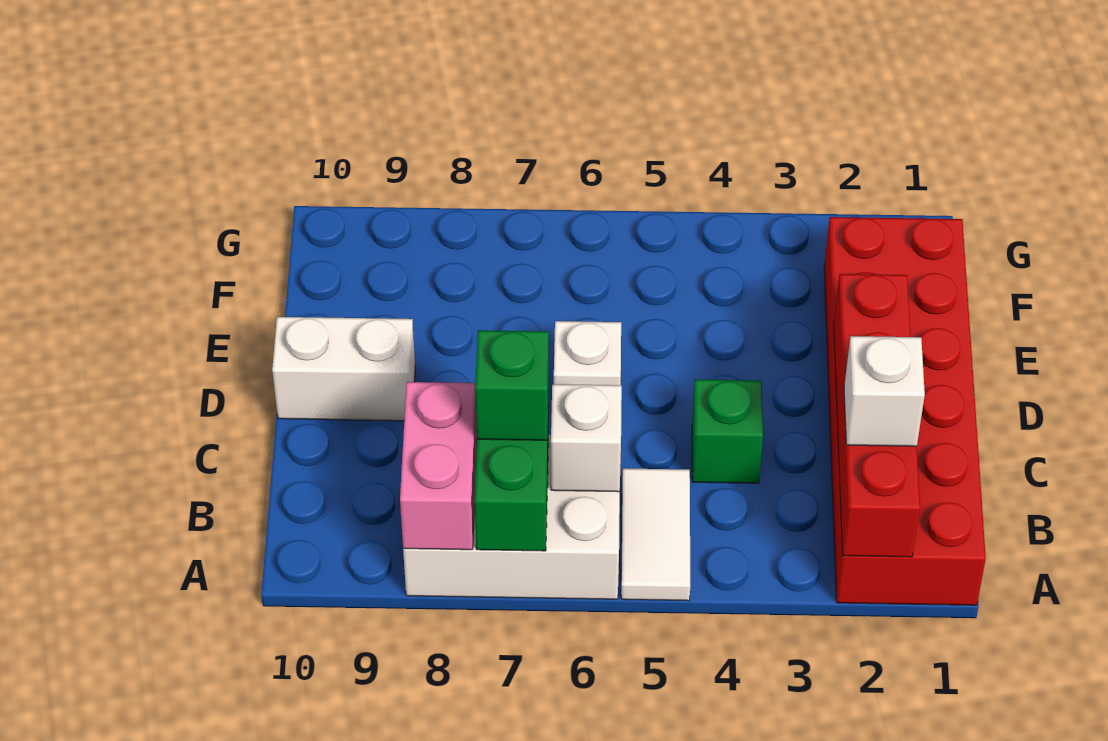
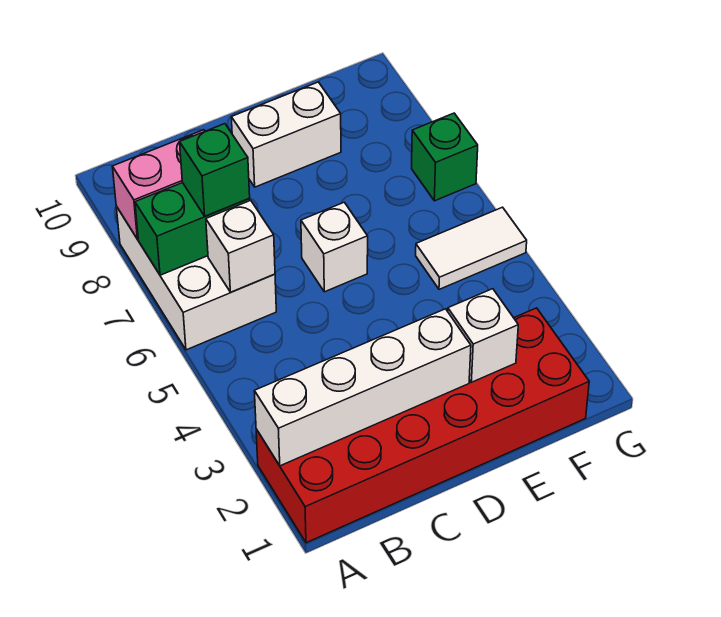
red brick A2:D2 level 2 -> white brick A2:D2 level 2
white tile A5:B5 level 1 -> white tile F5:G5 level 1
white brick B2 level 3 -> white brick E2 level 2
green brick C4 level 1 -> green brick G7 level 1
white brick D9:D10 level 1 -> white brick D9:E9 level 1

